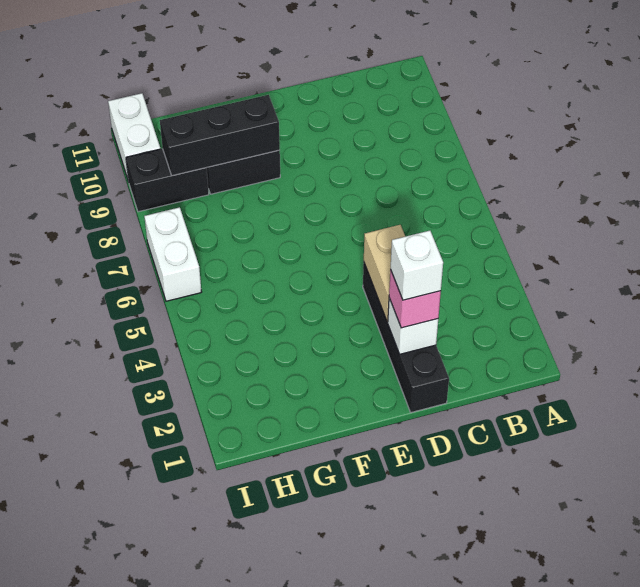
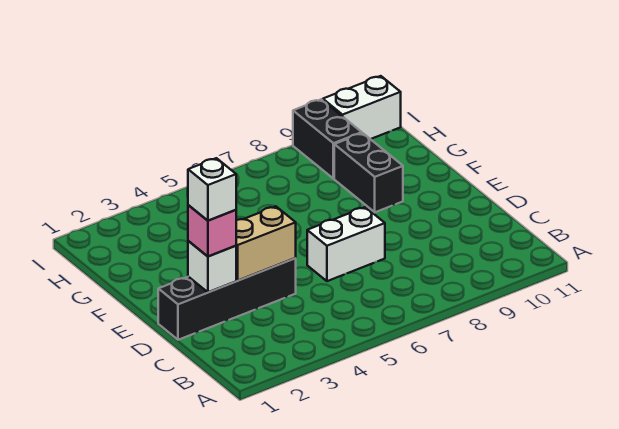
black brick F9:H9 level 2 -> none
white brick I6:I7 level 1 -> white brick D6:D7 level 1

